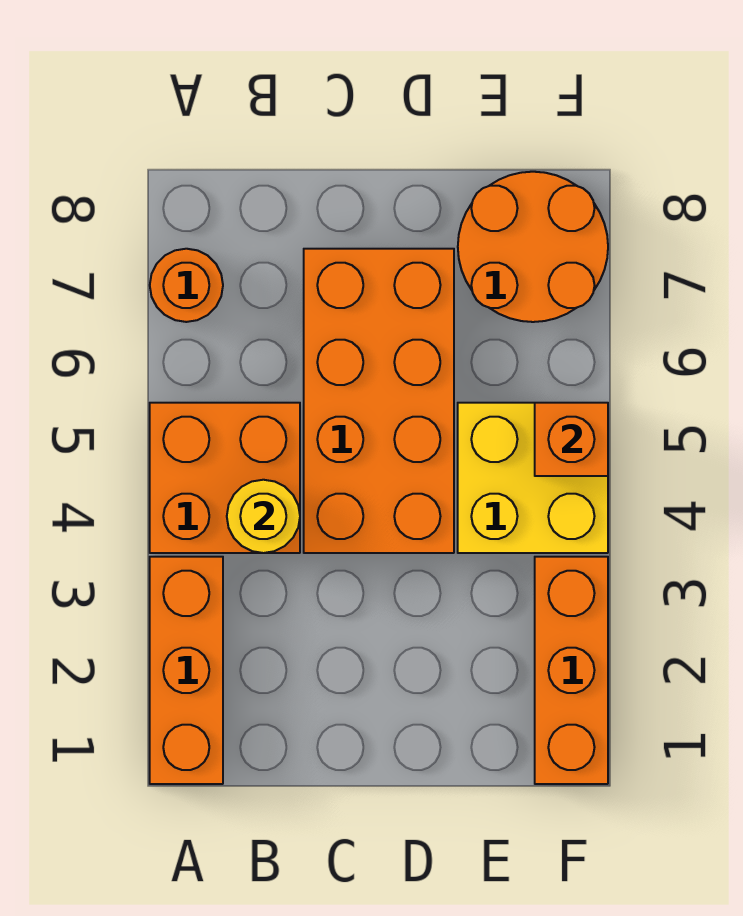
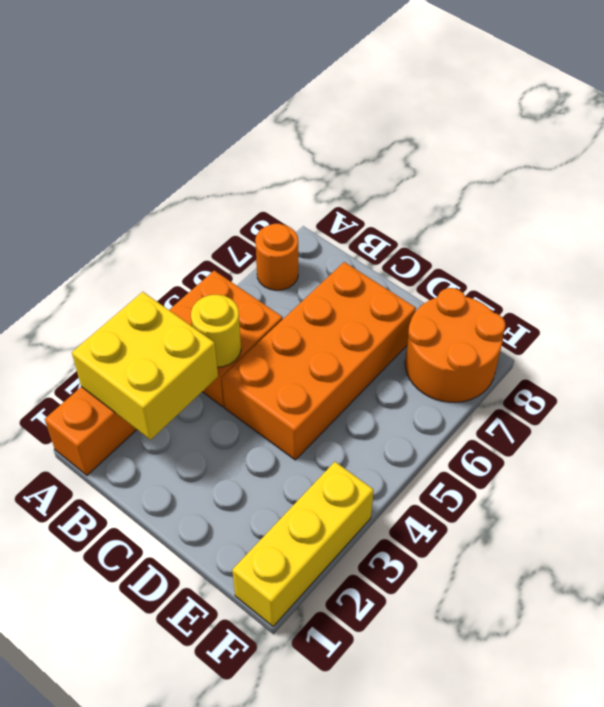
yellow brick E4:F5 level 1 -> yellow brick A2:B3 level 2
orange brick F1:F3 level 1 -> yellow brick F1:F3 level 1
orange brick F5 level 2 -> none

